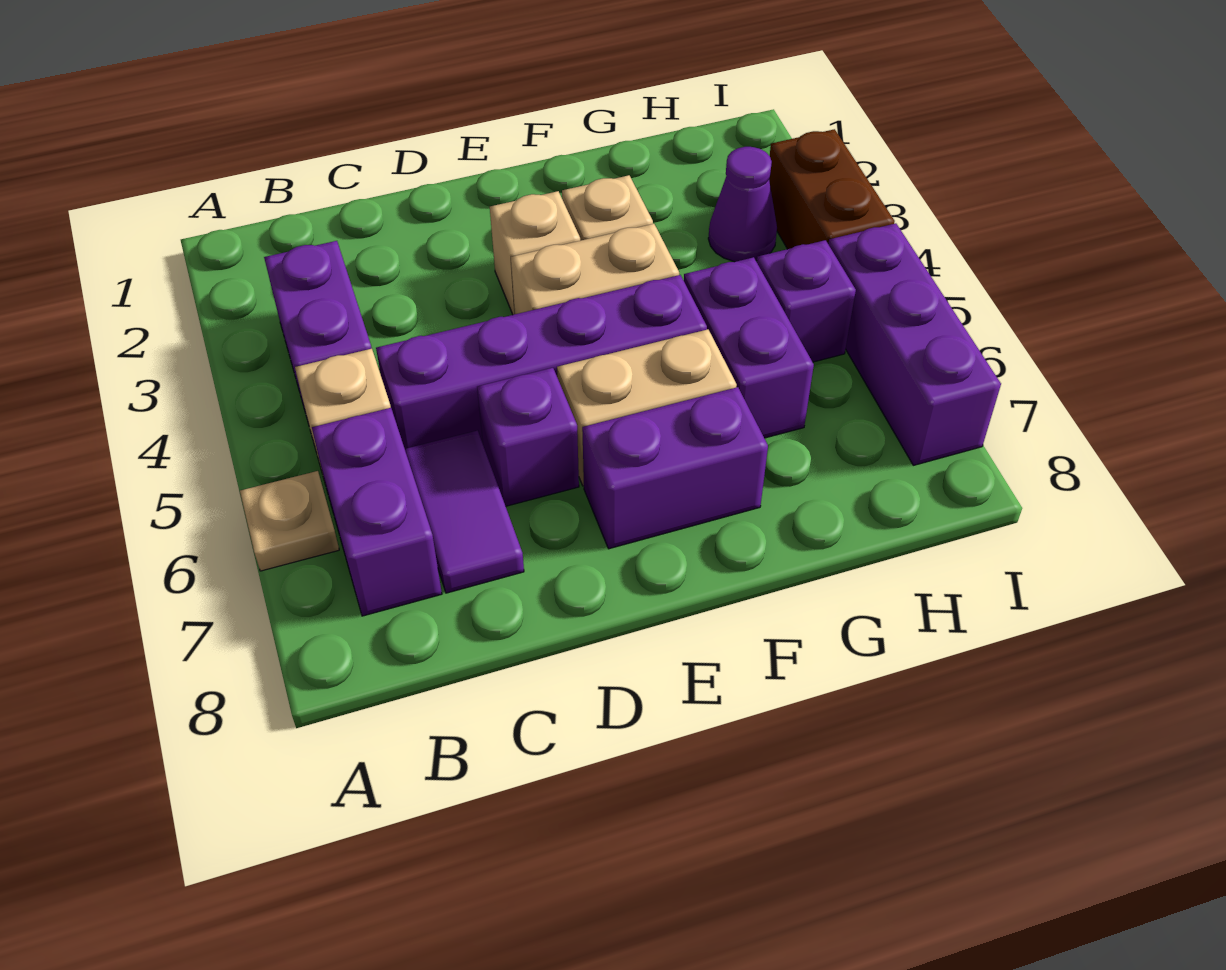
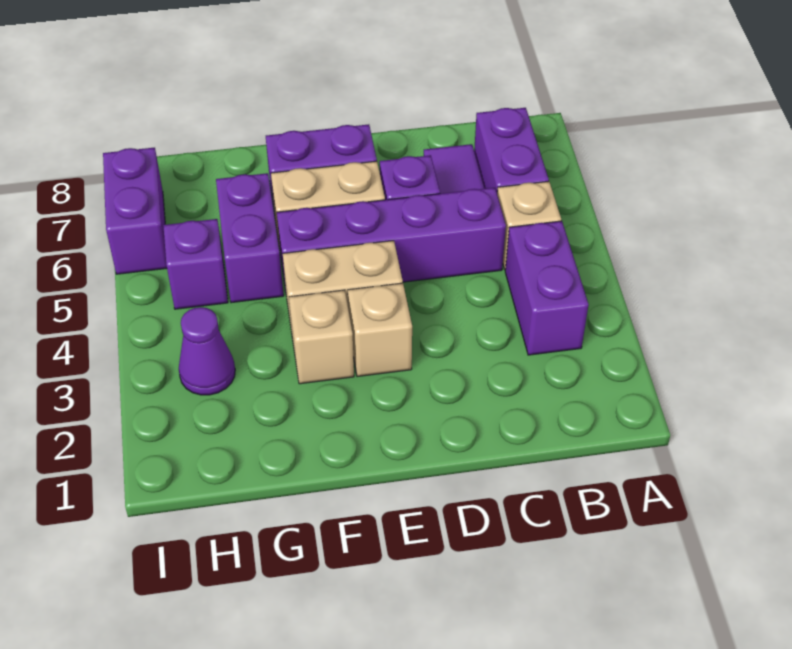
tan plate A6 level 1 -> none
brown brick I3:I4 level 1 -> none
purple brick I5:I7 level 1 -> purple brick I6:I7 level 1

